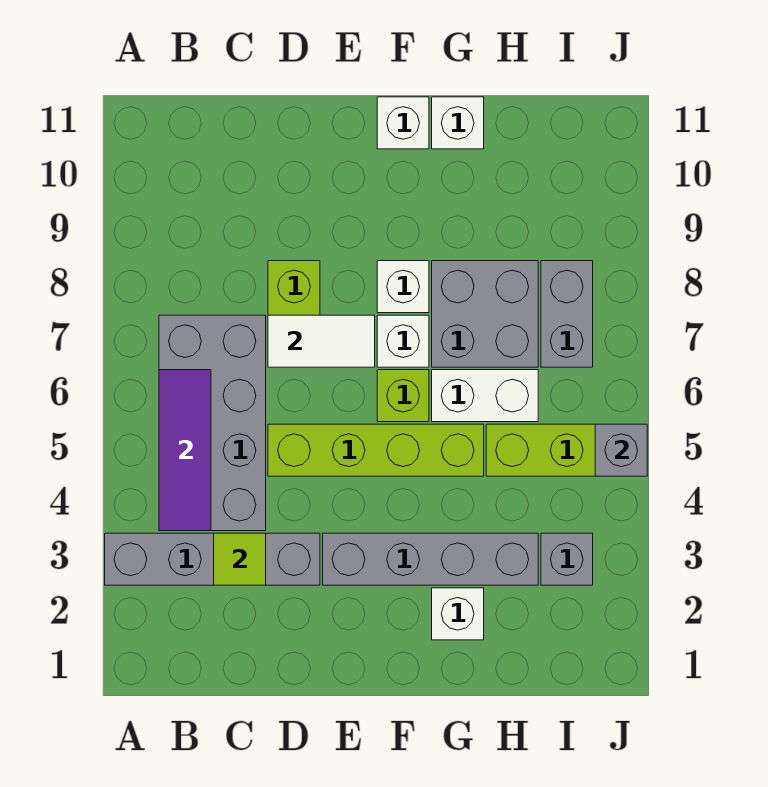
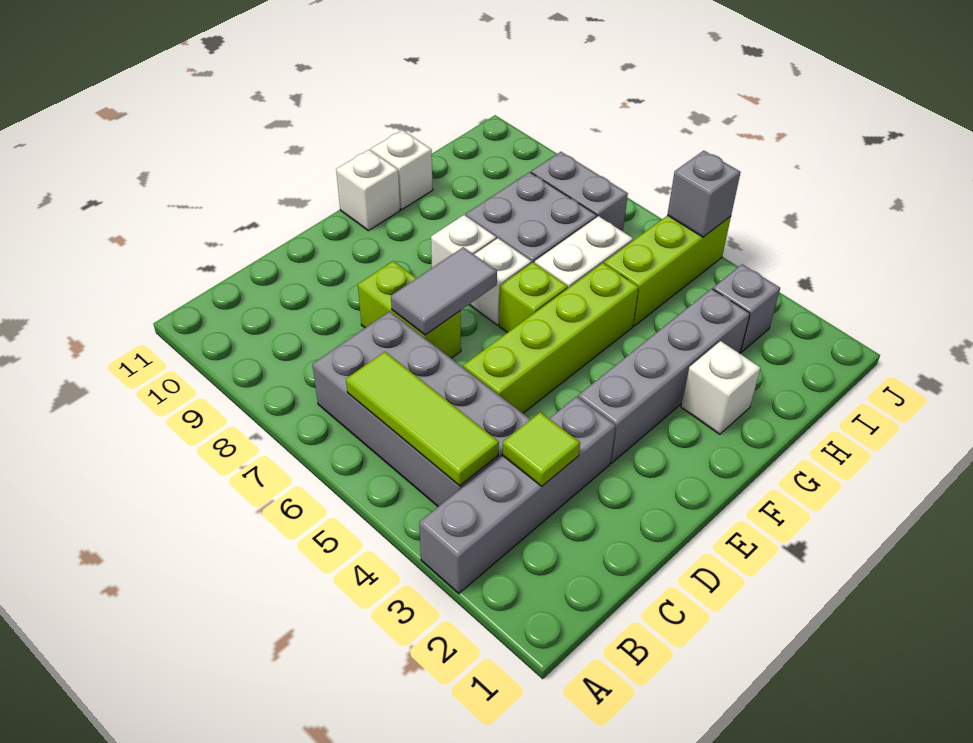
purple tile B4:B6 level 2 -> lime tile B4:B6 level 2
white tile D7:E7 level 2 -> grey tile D7:E7 level 2

